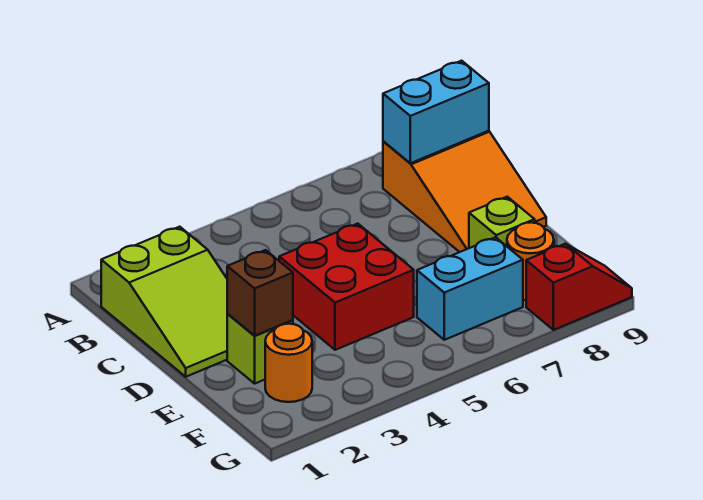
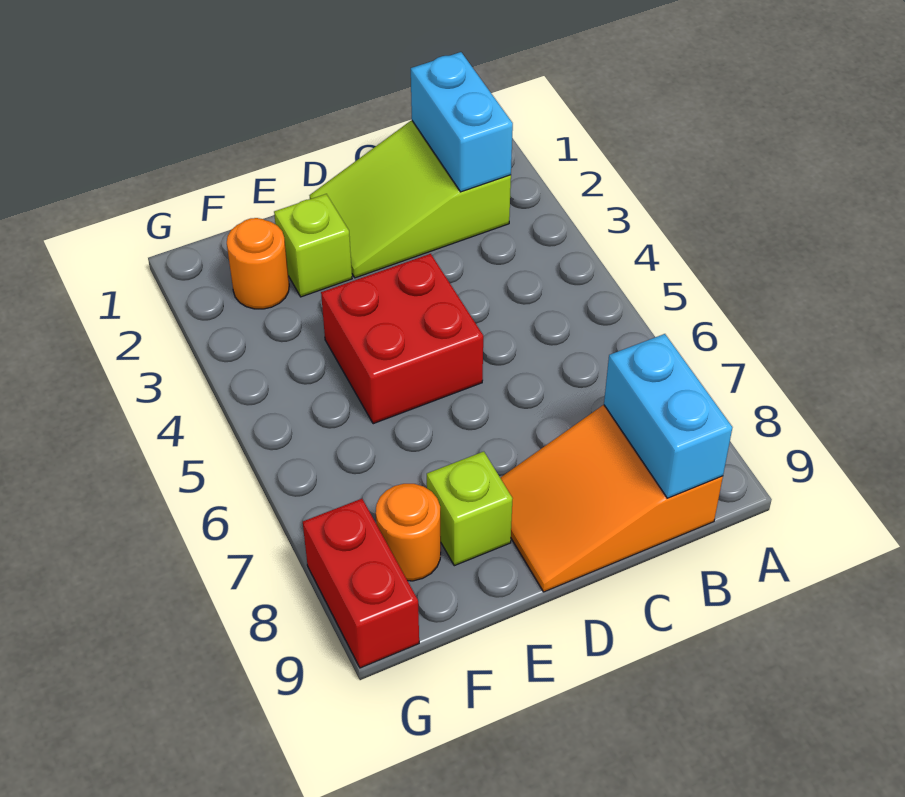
brown brick E2 level 2 -> none
cyan brick F6:F7 level 1 -> cyan brick B1:B2 level 2
red slope G8:G9 level 1 top 8 -> red brick G8:G9 level 1

